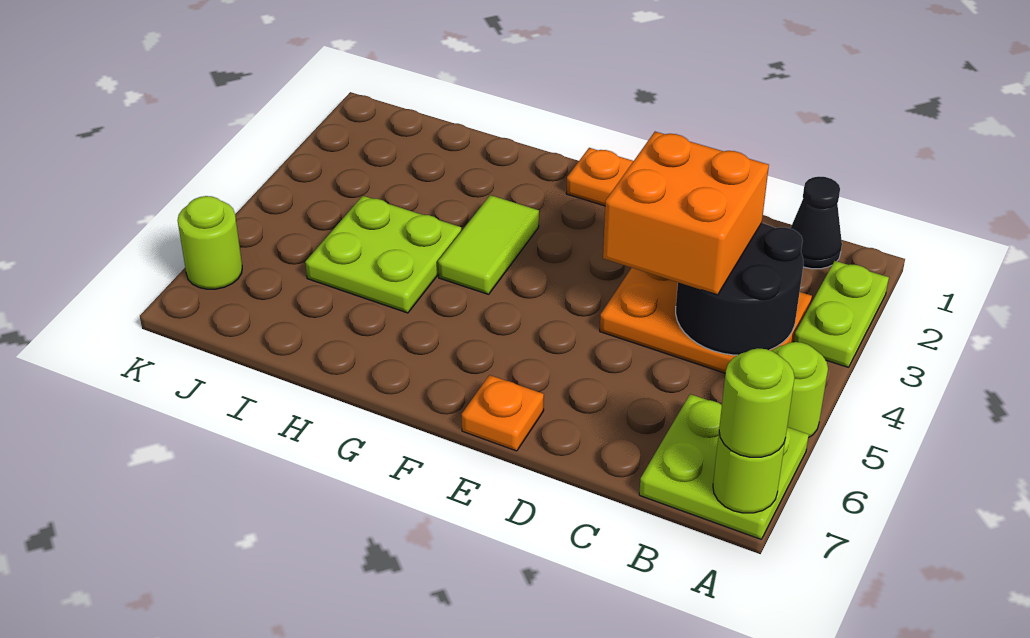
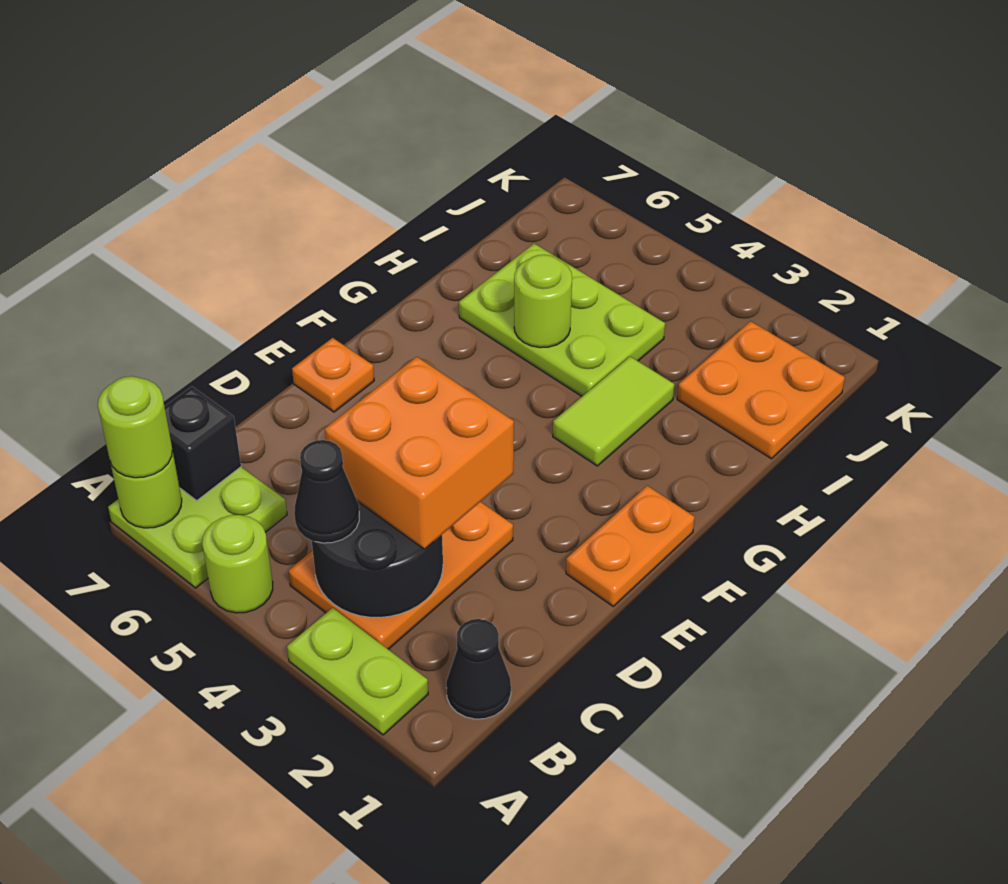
none -> black cone B4 level 3
none -> black brick B7 level 2
lime tile G3:G4 level 1 -> lime tile G3:H3 level 1
lime plate H4:I5 level 1 -> lime plate H4:I6 level 1
none -> orange plate I1:J2 level 1
lime round brick K6 level 1 -> lime round brick H5 level 2

